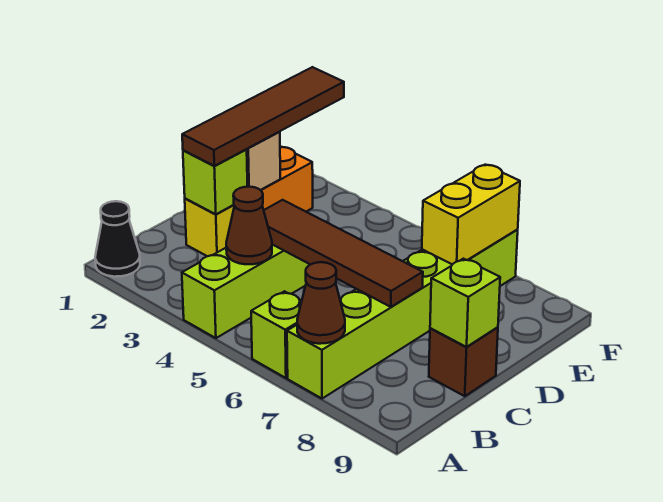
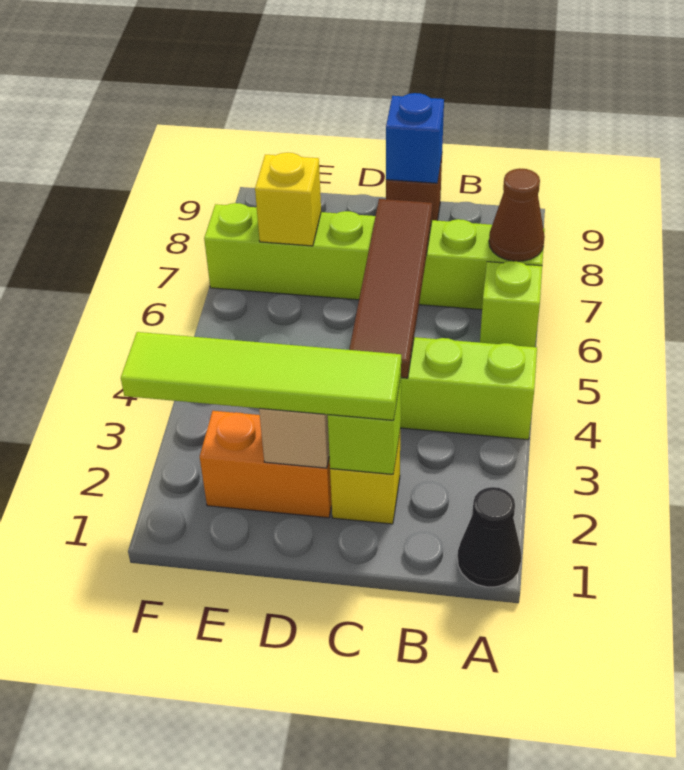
brown cone B4 level 2 -> none
brown tile C2:F2 level 3 -> lime tile C2:F2 level 3
lime brick C9 level 2 -> blue brick C9 level 2
yellow brick E7:F7 level 2 -> yellow brick E7 level 2

